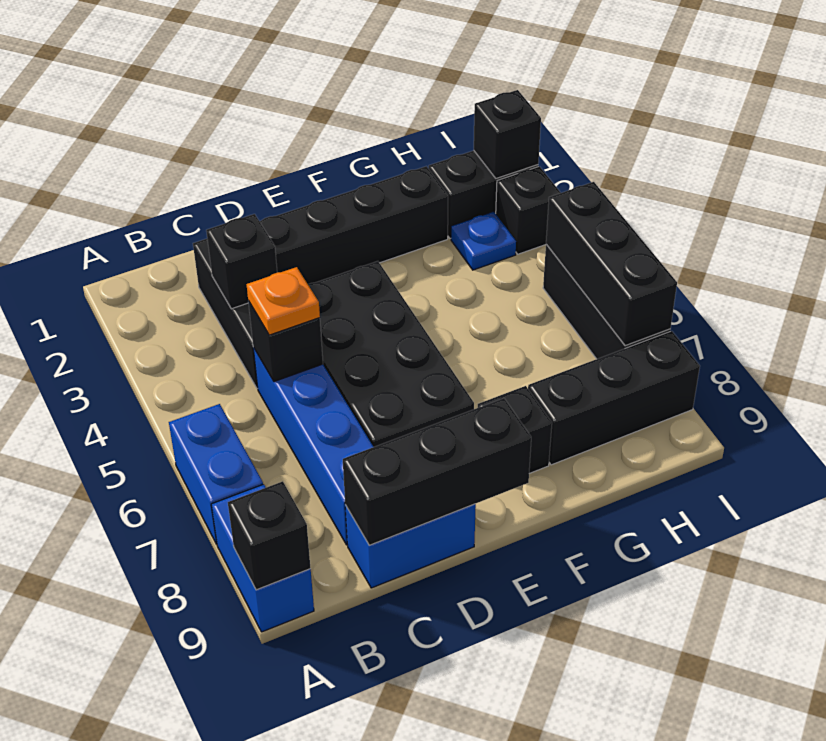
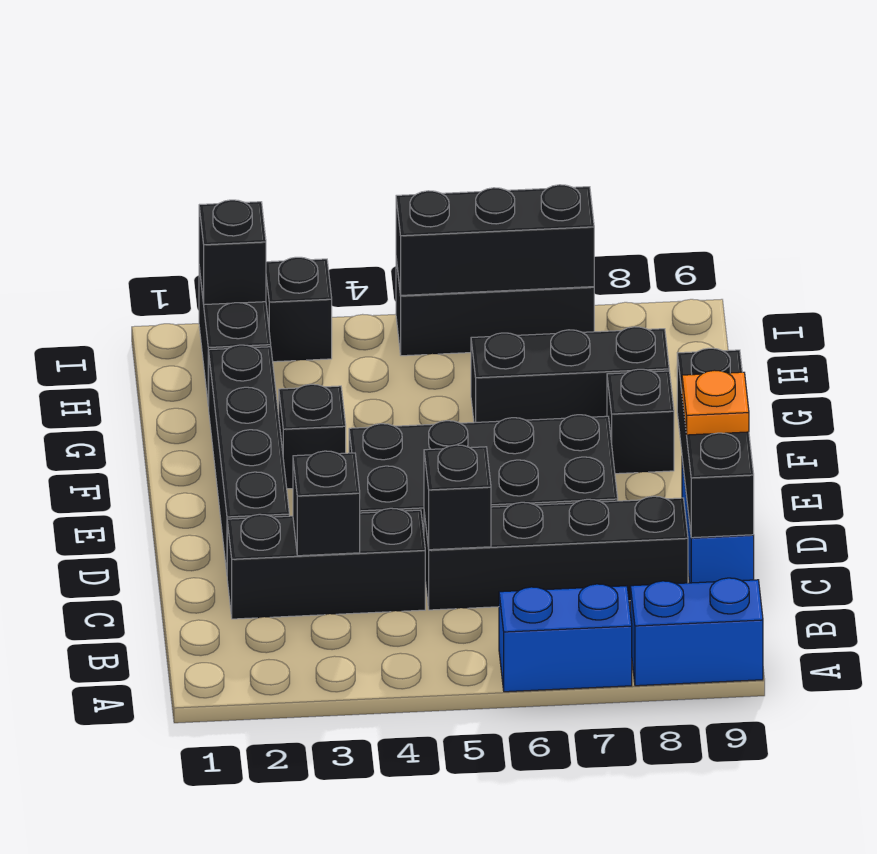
black brick A9 level 2 -> black brick F3 level 1
blue brick C5:C8 level 1 -> black brick C5:C8 level 1
orange plate C5 level 3 -> orange plate D9 level 3
black brick G8:I8 level 1 -> black brick G6:G8 level 1
blue plate H3 level 1 -> none

